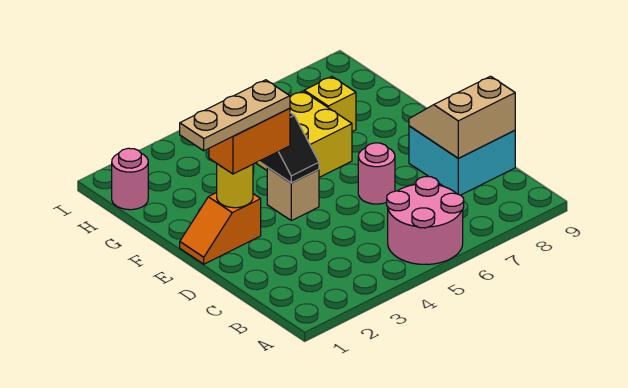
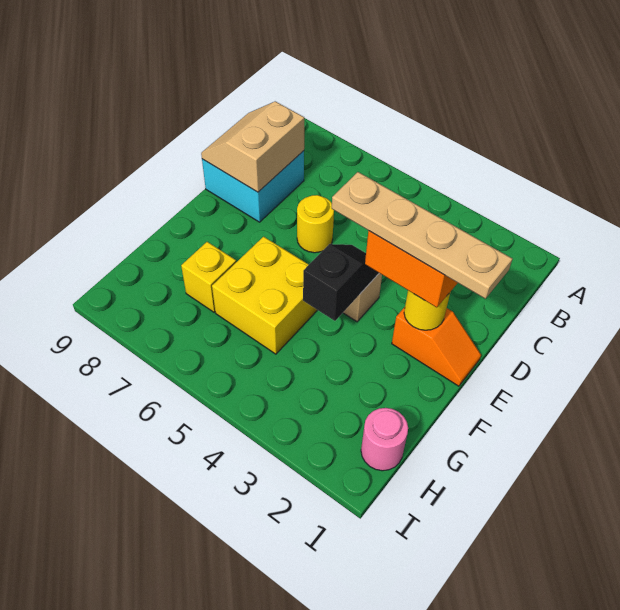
pink round brick A5:B6 level 1 -> none
tan slope C8:D9 level 2 top C -> tan slope C8:D9 level 2 top 8
pink round brick D6 level 1 -> yellow round brick D6 level 1
tan plate E1:E3 level 4 -> tan plate E1:E4 level 4

